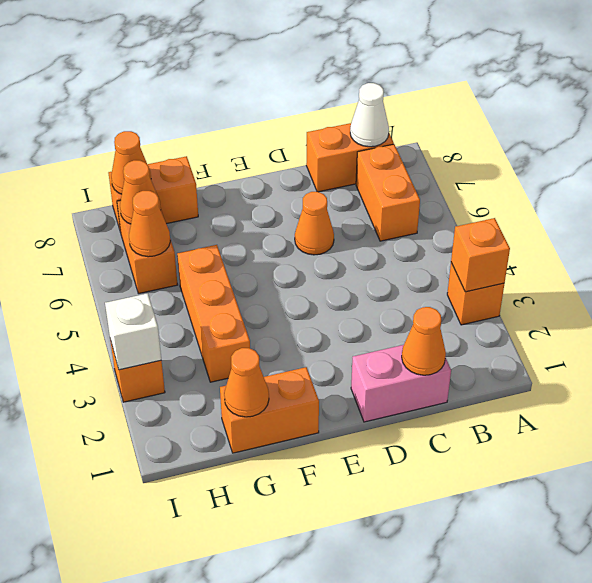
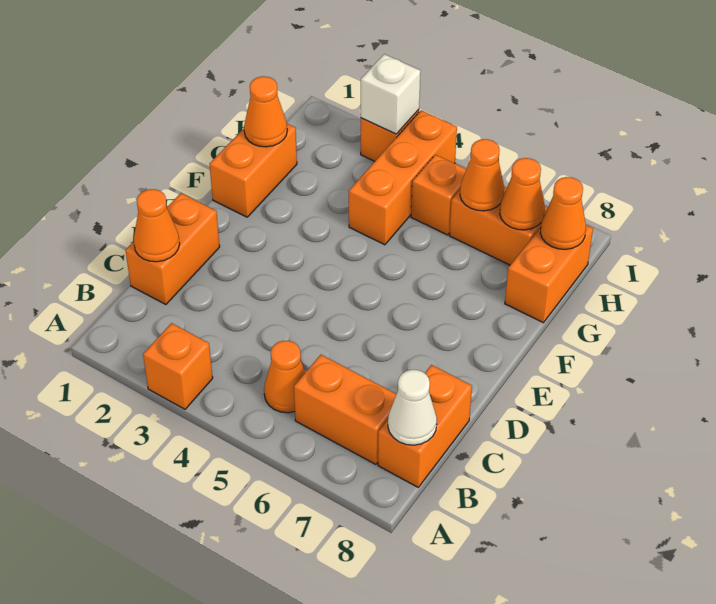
orange brick A3 level 2 -> orange brick H5 level 1
pink brick C1:D1 level 1 -> orange brick C1:D1 level 1
orange cone D6 level 1 -> orange cone B5 level 1
orange brick G3:G5 level 1 -> orange brick G4:I4 level 1

